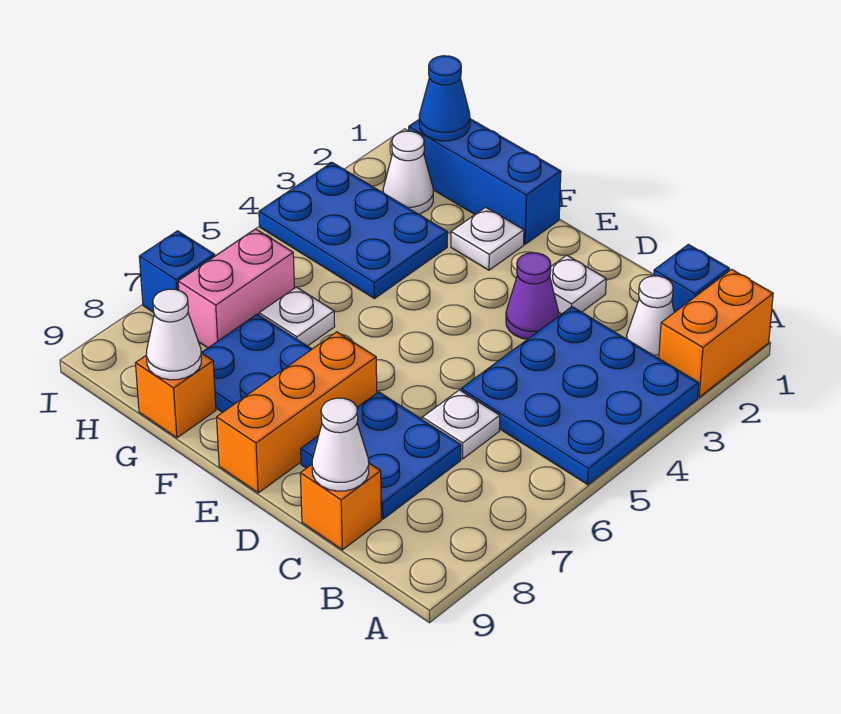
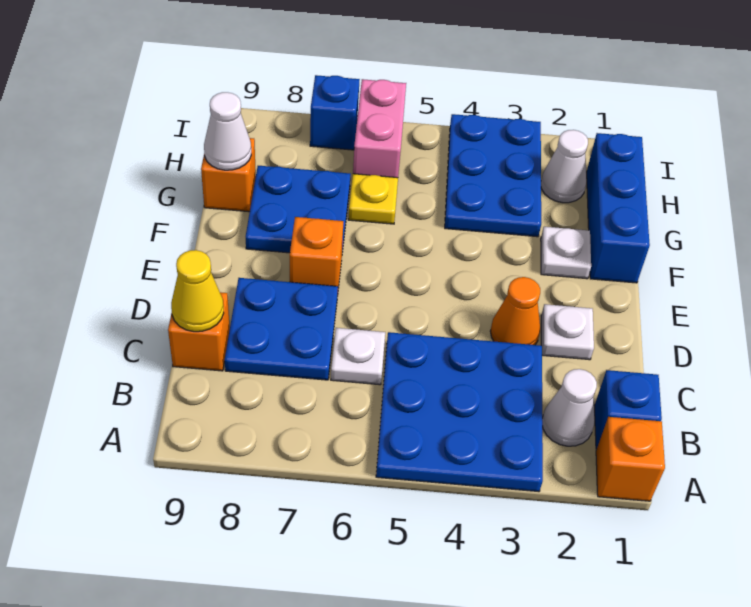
orange brick A1:A2 level 1 -> orange brick A1 level 1
white cone C9 level 2 -> yellow cone C9 level 2
purple cone D3 level 1 -> orange cone D3 level 1
orange brick E7:E9 level 1 -> orange brick E7 level 1
white plate G6 level 1 -> yellow plate G6 level 1
blue cone H1 level 2 -> none
pink brick H6:H7 level 1 -> pink brick H6:I6 level 1

